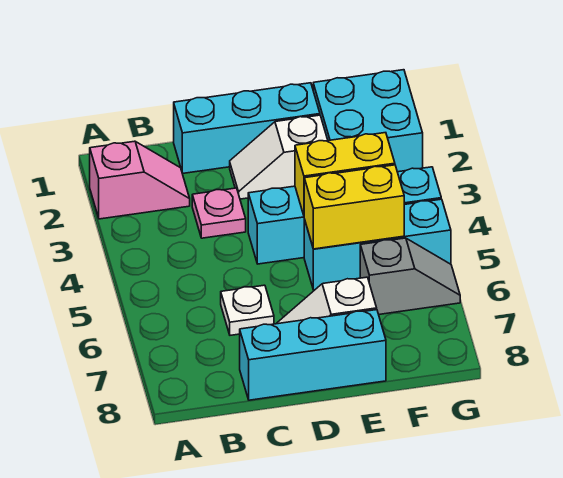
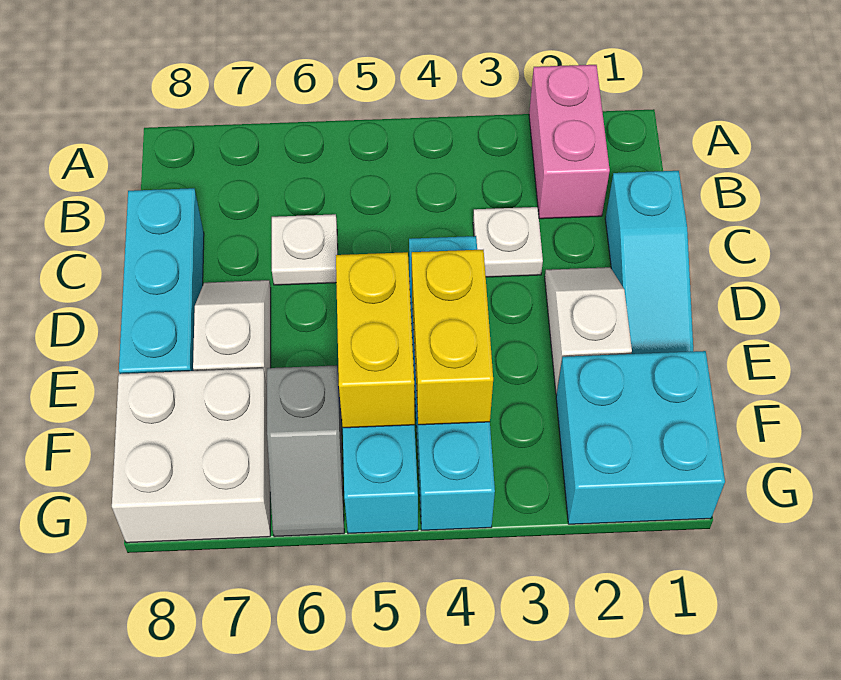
pink slope A2:B2 level 1 top A -> pink brick A2:B2 level 1
cyan brick C1:E1 level 1 -> cyan slope C1:E1 level 1 top C
pink plate C3 level 1 -> white plate C3 level 1
none -> white brick F7:G8 level 1

